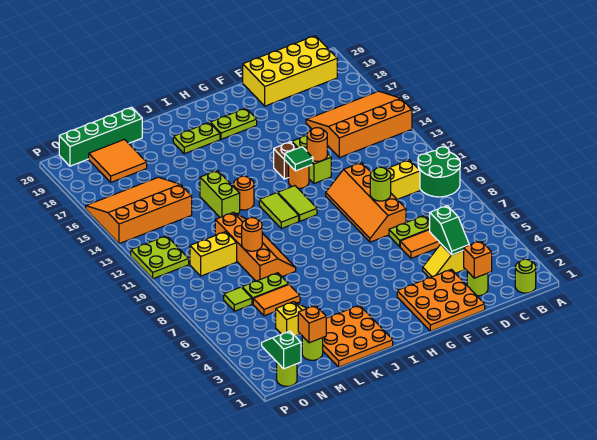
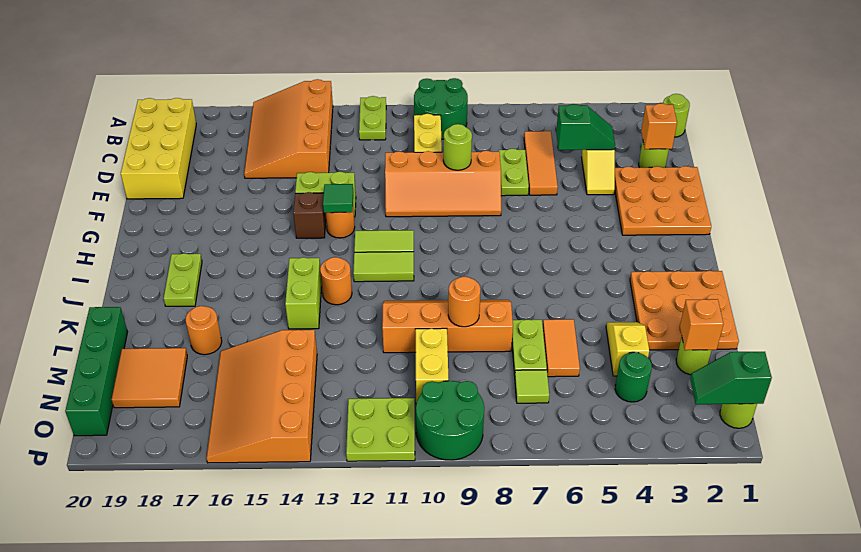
orange round brick F13 level 2 -> orange round brick L17 level 1
lime plate G18:H18 level 1 -> lime plate A12:B12 level 1
lime brick K13:K14 level 1 -> lime brick J14:K14 level 1
none -> green round brick N4 level 1
none -> green round brick O9:P10 level 1

